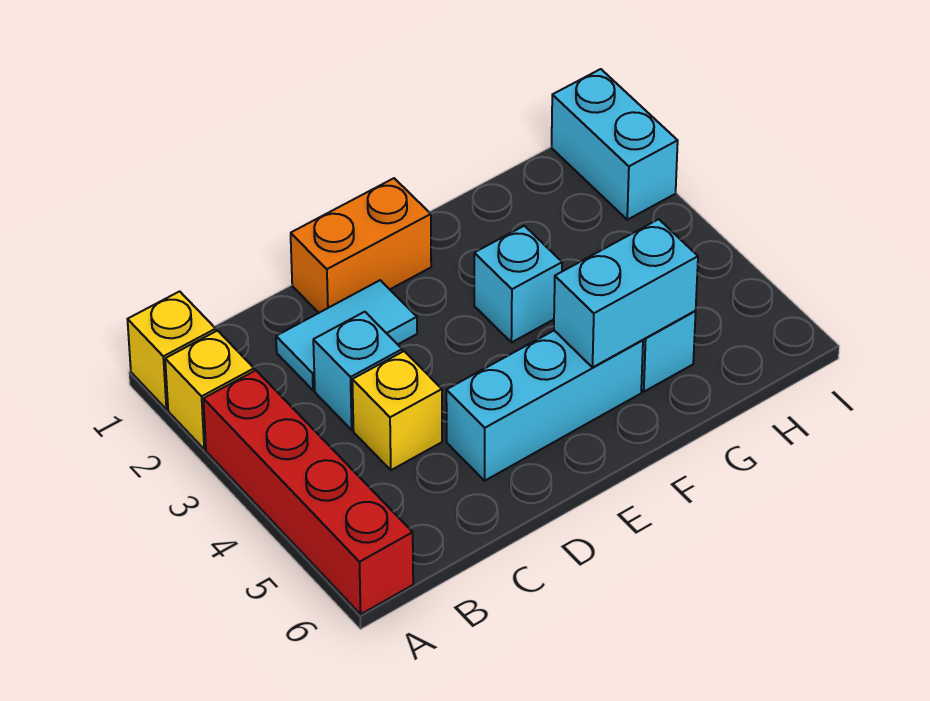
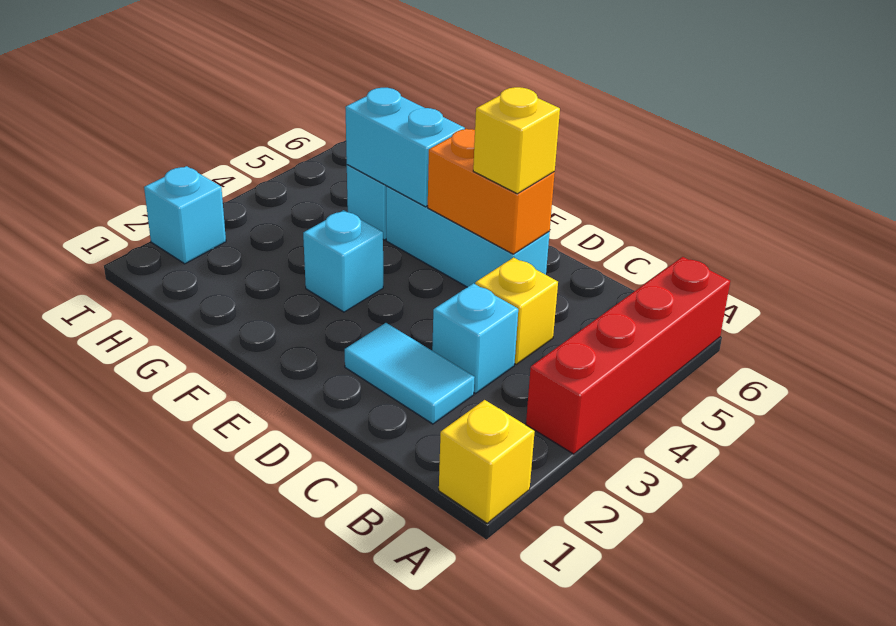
yellow brick A2 level 1 -> yellow brick D5 level 3
orange brick D1:E1 level 1 -> orange brick D5:E5 level 2
cyan brick I1:I2 level 1 -> cyan brick I2 level 1

